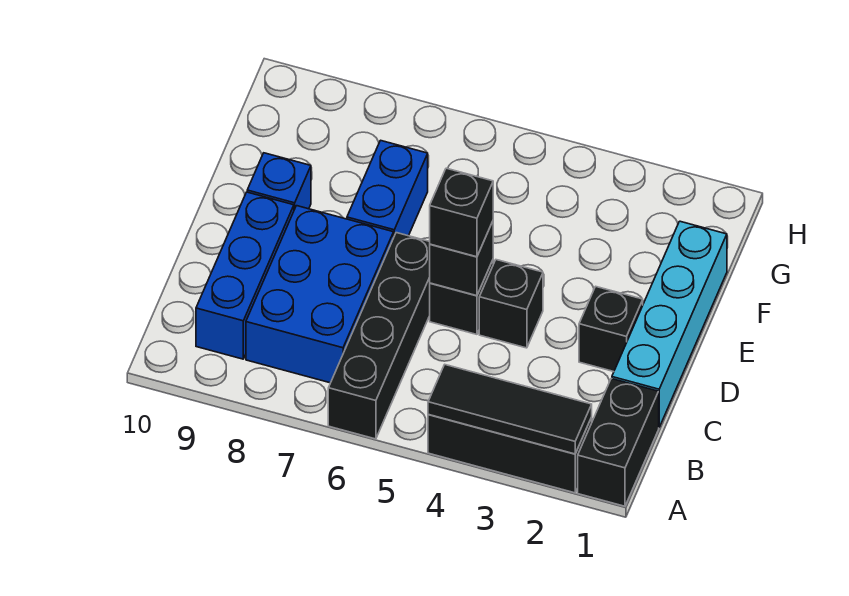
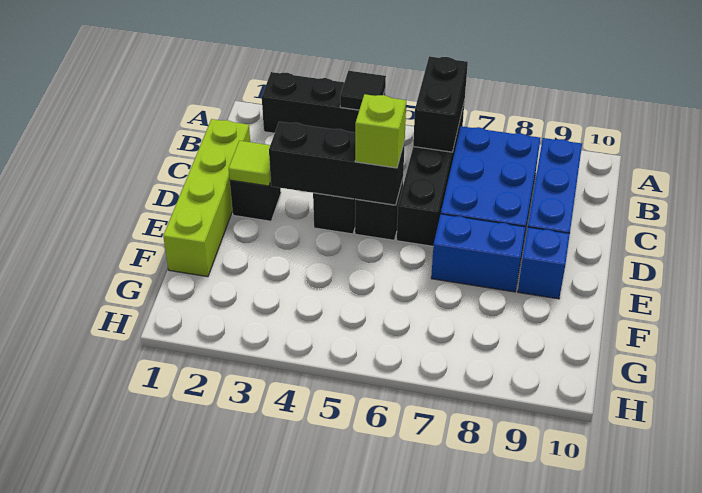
black brick A1:B1 level 1 -> black brick A6:B6 level 2
black tile A2:A4 level 2 -> black tile A4 level 2
cyan brick C1:F1 level 1 -> lime brick C1:F1 level 1
none -> lime tile D2 level 2
black brick D5 level 2 -> black brick D3:D5 level 2
black brick D5 level 3 -> lime brick D5 level 3
blue brick E7:F7 level 1 -> blue brick E7:E8 level 1

